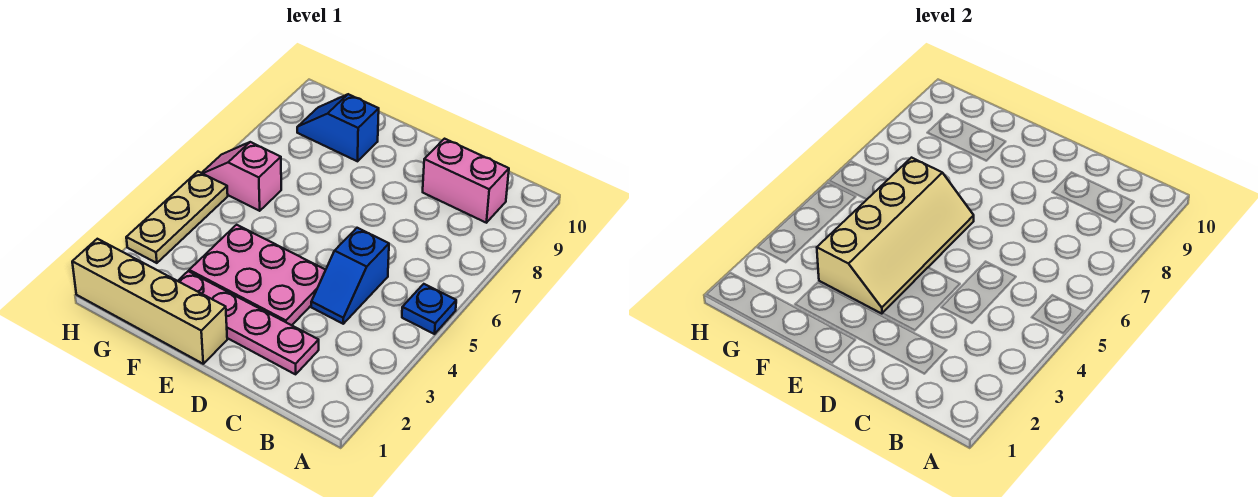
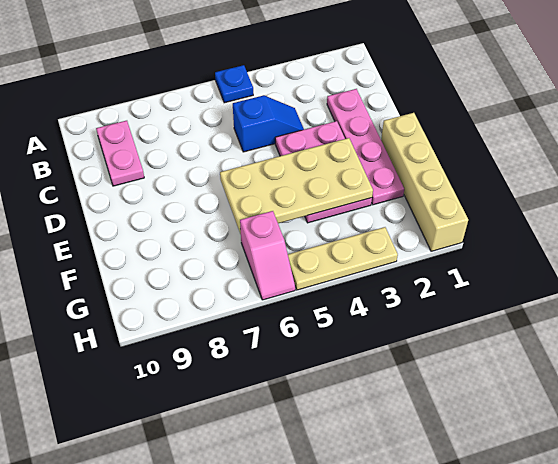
pink brick B9:C9 level 1 -> pink plate B9:C9 level 1
tan slope E3:F6 level 2 top F -> tan plate E3:F6 level 2
blue slope F9:G9 level 1 top F -> none

